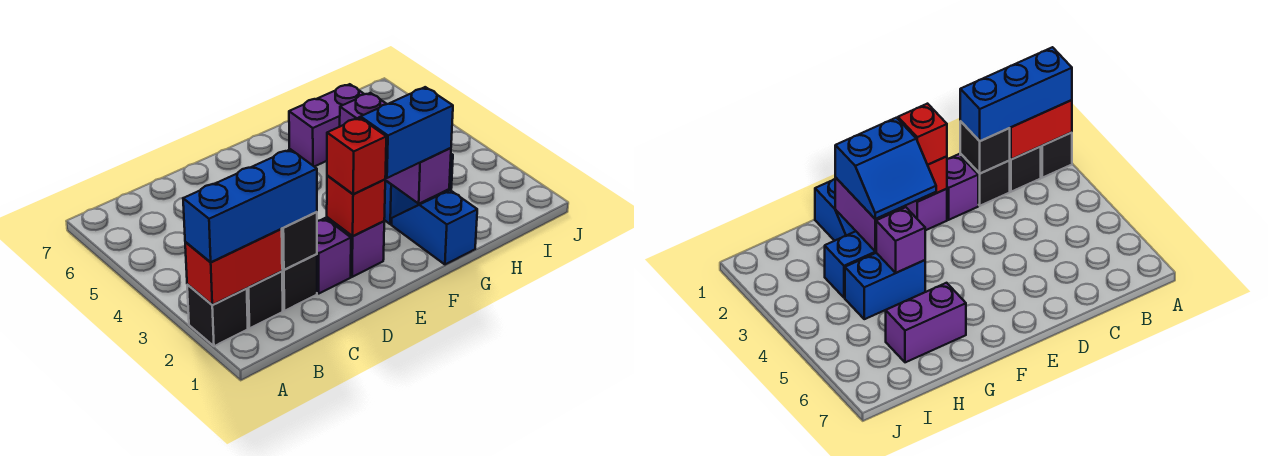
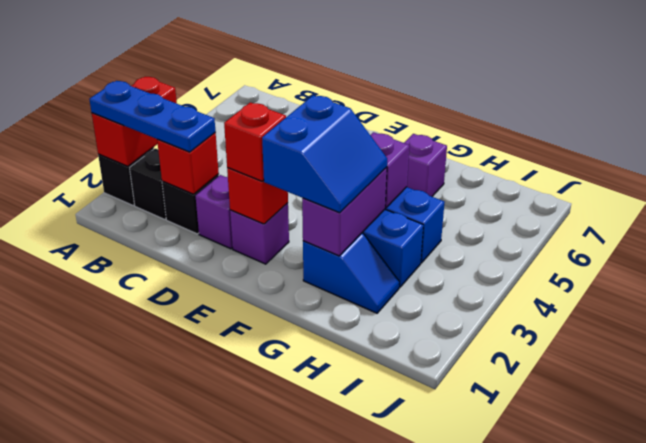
red brick A2:B2 level 2 -> red brick A2:A3 level 2
blue brick A2:C2 level 3 -> blue plate A2:C2 level 3
black brick C2 level 2 -> red brick C2 level 2
blue slope F2:G3 level 3 top 2 -> blue slope F2:G3 level 3 top F
blue slope G1:G2 level 1 top 1 -> blue slope G2:H2 level 1 top G
purple brick G6:H6 level 1 -> purple brick G6 level 1

